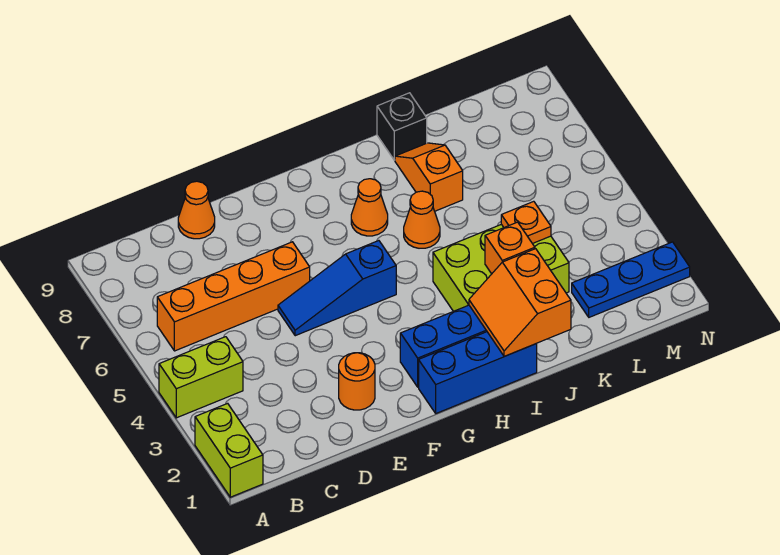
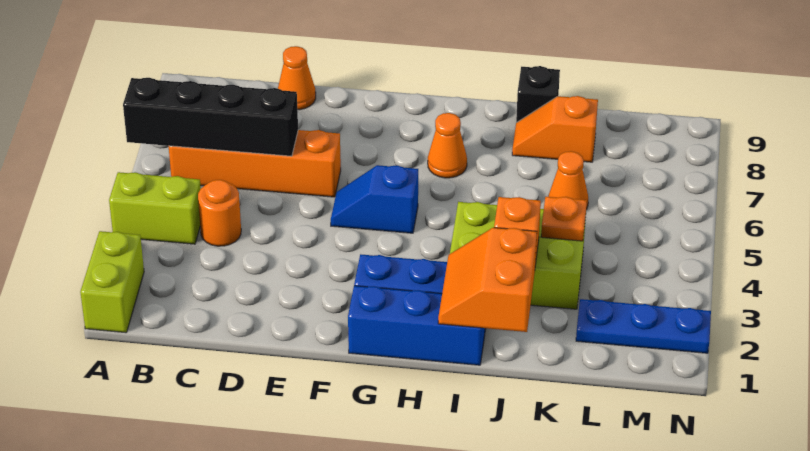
none -> black brick A6:D6 level 2
orange round brick E2 level 1 -> orange round brick C4 level 1
blue slope E5:G5 level 1 top G -> blue slope F5:G5 level 1 top G
orange cone I6 level 1 -> orange cone K6 level 1
orange slope J7:J8 level 1 top 7 -> orange slope J8:K8 level 1 top K

